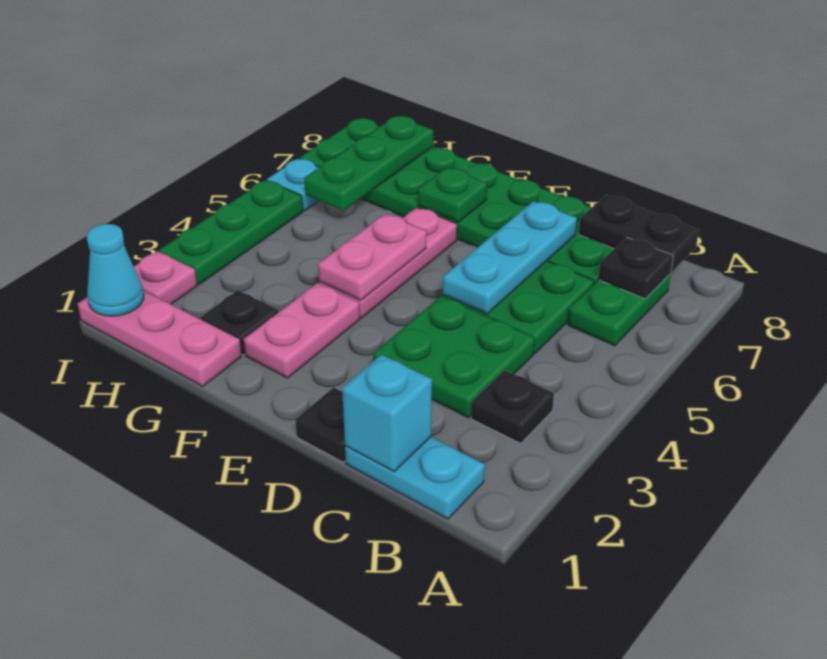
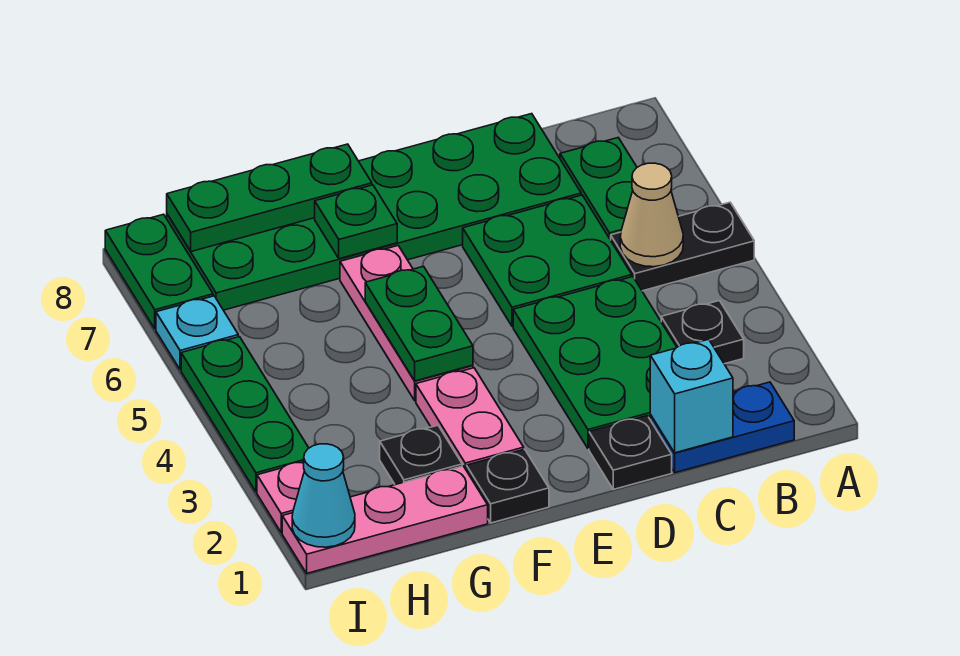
cyan plate B1:C1 level 1 -> blue plate B1:C1 level 1
none -> tan cone B5 level 2
black plate B7 level 2 -> black plate F1 level 1
black plate B8:C8 level 2 -> black plate A5:B5 level 1
green plate C3:D4 level 1 -> green plate C2:D4 level 1
cyan plate D5:D7 level 2 -> none
pink plate F4:F5 level 2 -> green plate F4:F5 level 2
green plate H6:H8 level 2 -> green plate F8:H8 level 2

